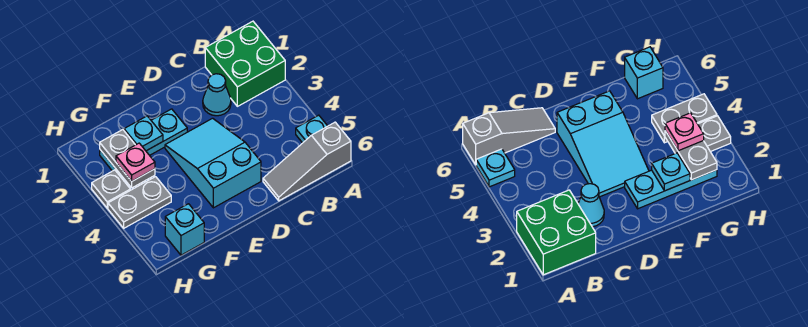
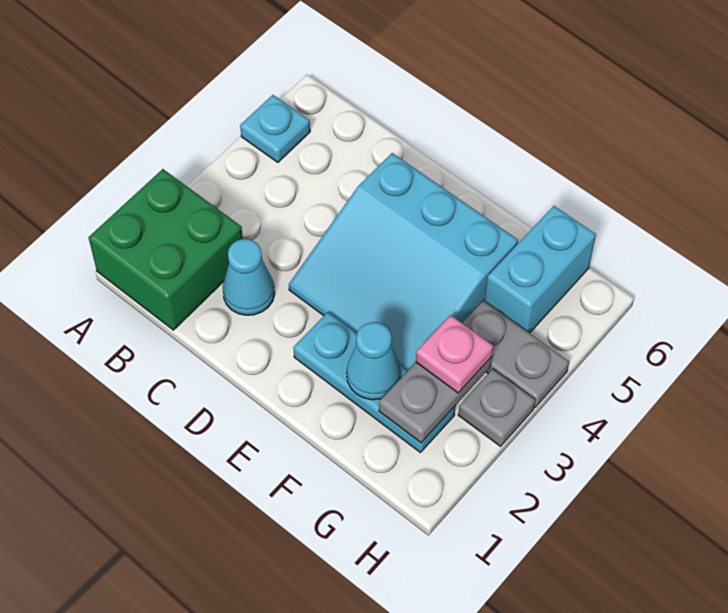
grey slope A6:C6 level 1 top A -> none
cyan slope D3:E5 level 1 top 5 -> cyan slope D3:F5 level 1 top 5
cyan plate F2 level 2 -> cyan cone F2 level 2
cyan brick G6 level 1 -> cyan brick G5:G6 level 1

